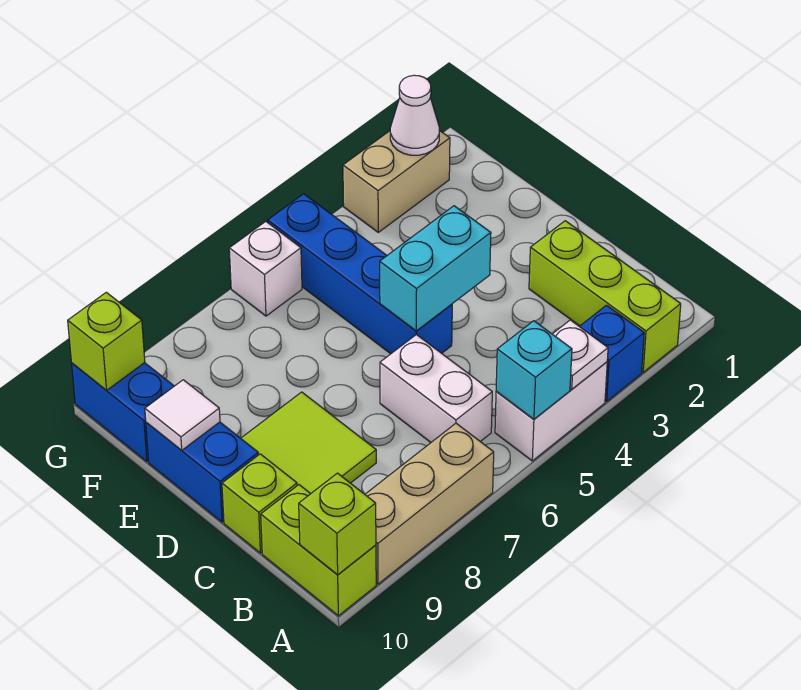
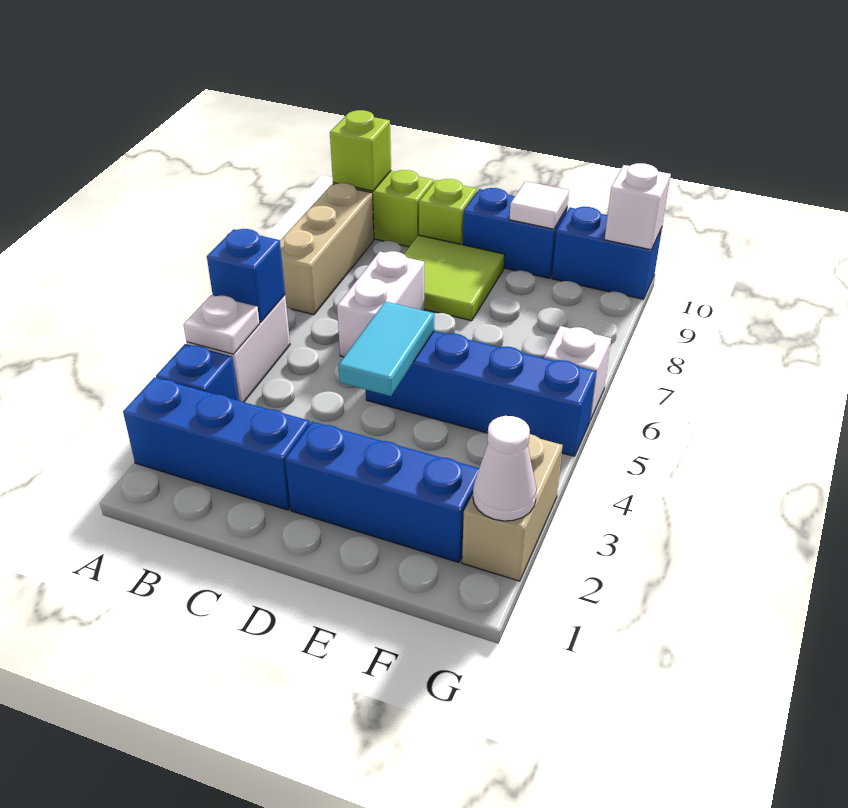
lime brick A2:C2 level 1 -> blue brick A2:C2 level 1
cyan brick A5 level 2 -> blue brick A5 level 2
white brick B6:C6 level 1 -> white brick C6:C7 level 1
none -> blue brick D2:F2 level 1
cyan brick D4:D5 level 2 -> cyan tile D4:D5 level 2
lime brick G10 level 2 -> white brick G10 level 2

